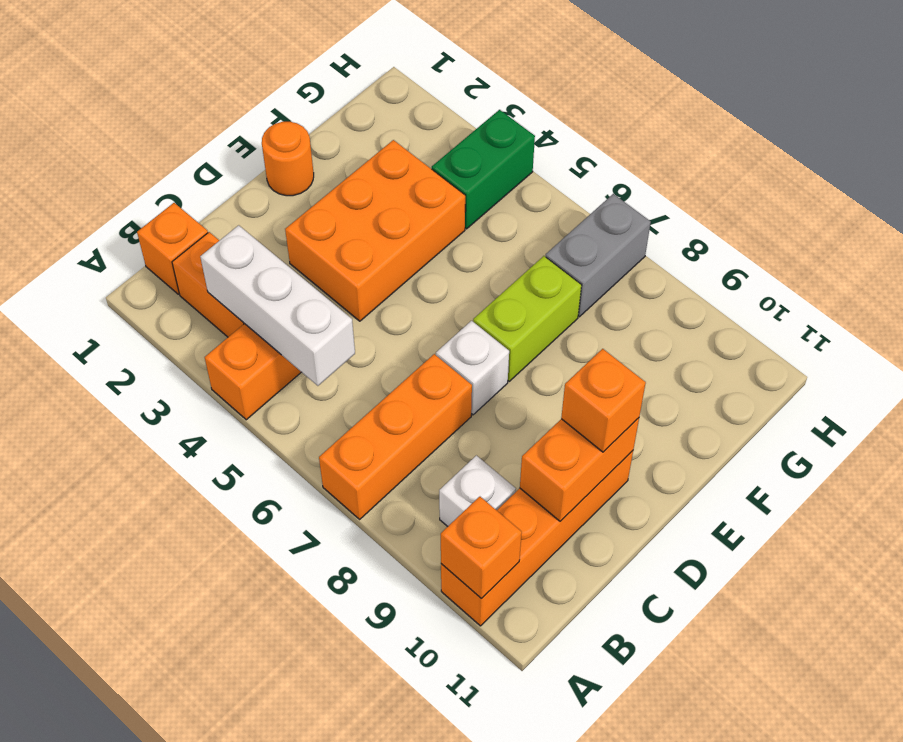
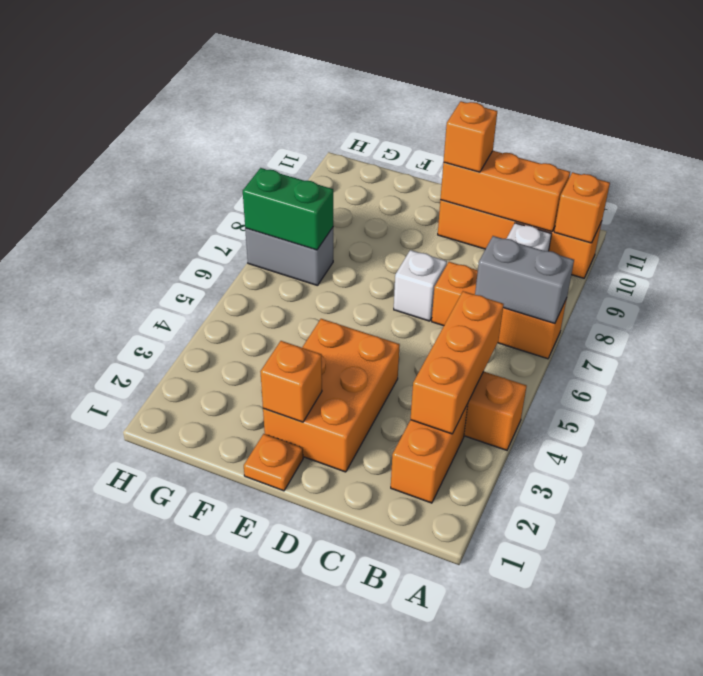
none -> grey brick A7:B7 level 2
orange brick B1 level 1 -> orange brick E2 level 2
white brick B3:B5 level 2 -> orange brick B3:B5 level 2
orange brick C10:D10 level 2 -> orange brick B10:D10 level 2
orange brick D3:F4 level 1 -> orange brick D2:E4 level 1
orange round brick E1 level 1 -> orange plate E1 level 1
lime brick E7:F7 level 1 -> none
green brick G4:H4 level 1 -> green brick G7:H7 level 2

